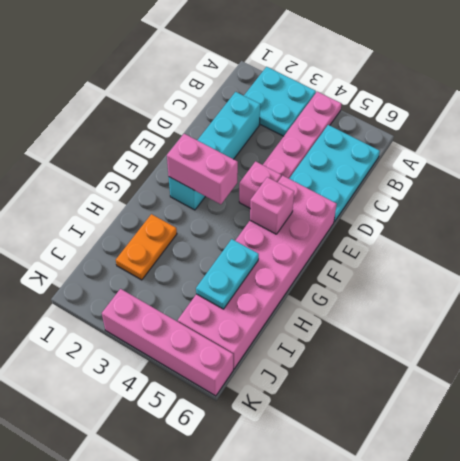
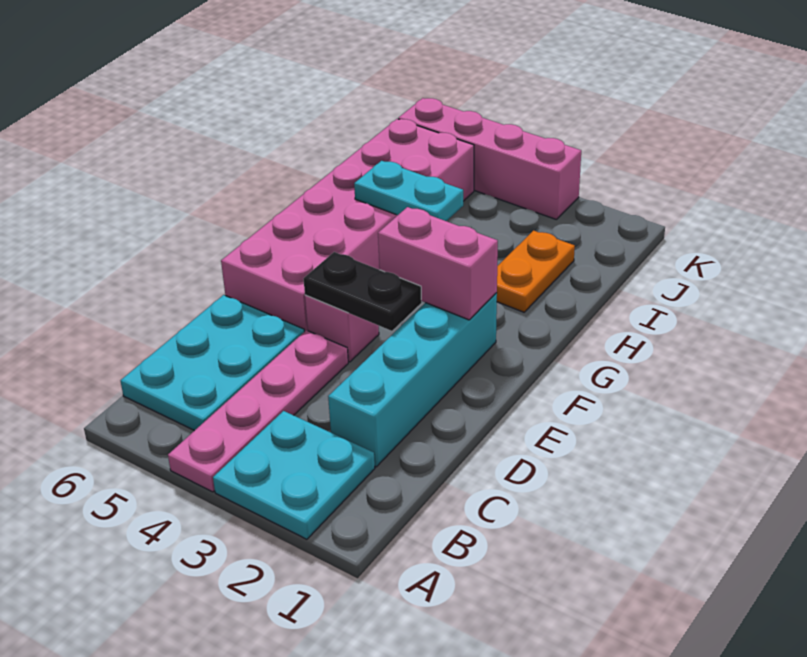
none -> black plate E3:E4 level 2
pink brick F5 level 2 -> none
cyan plate H5:I5 level 2 -> cyan plate H4:H5 level 2

